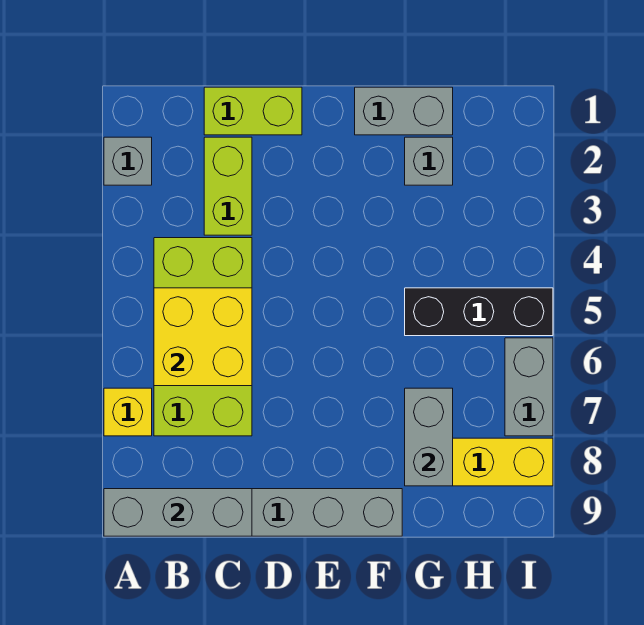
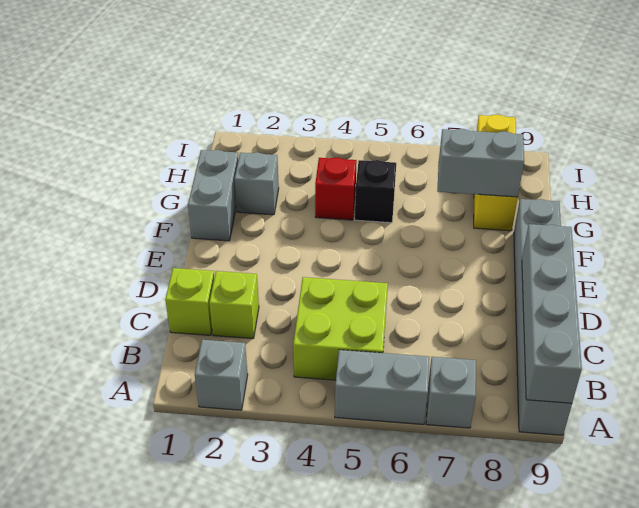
yellow brick A7 level 1 -> grey brick A7 level 1
grey brick A9:C9 level 2 -> grey brick A9:D9 level 2
lime brick B4:C7 level 1 -> lime brick B4:C5 level 1
yellow brick B5:C6 level 2 -> none
lime brick C1:D1 level 1 -> lime brick C1 level 1
lime brick C2:C3 level 1 -> lime brick C2 level 1
none -> red brick G4 level 1
black brick G5:I5 level 1 -> black brick G5 level 1
grey brick I6:I7 level 1 -> grey brick A5:A6 level 1

